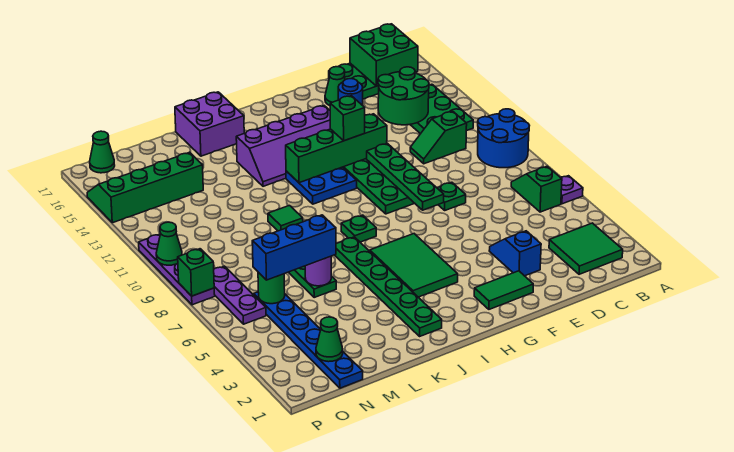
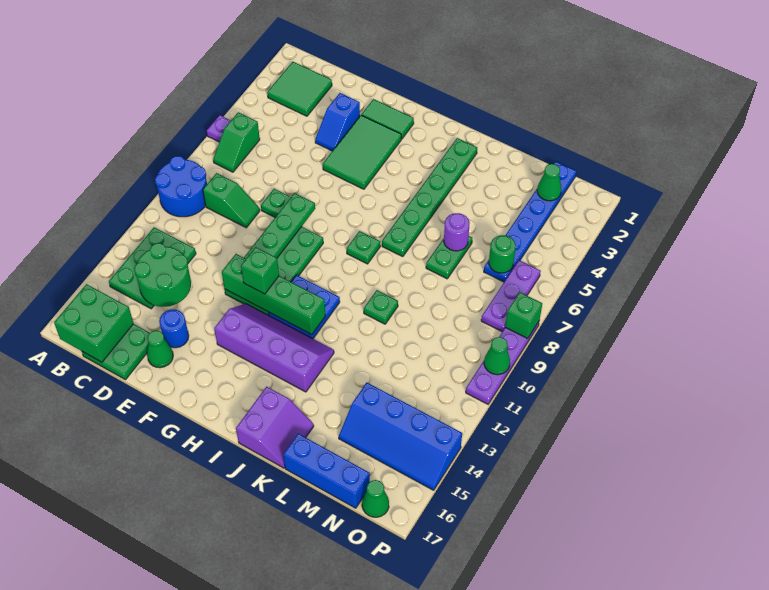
green slope C11:D11 level 1 top C -> green slope C9:D9 level 1 top C
green tile H4:I6 level 1 -> green tile F3:G5 level 1
purple brick J16:K17 level 1 -> purple slope J16:K17 level 1 top J
green tile K10 level 1 -> green plate K10 level 1
blue brick L6:N6 level 3 -> blue brick L17:N17 level 1
green slope M14:P15 level 1 top 14 -> blue slope M14:P15 level 1 top 14

